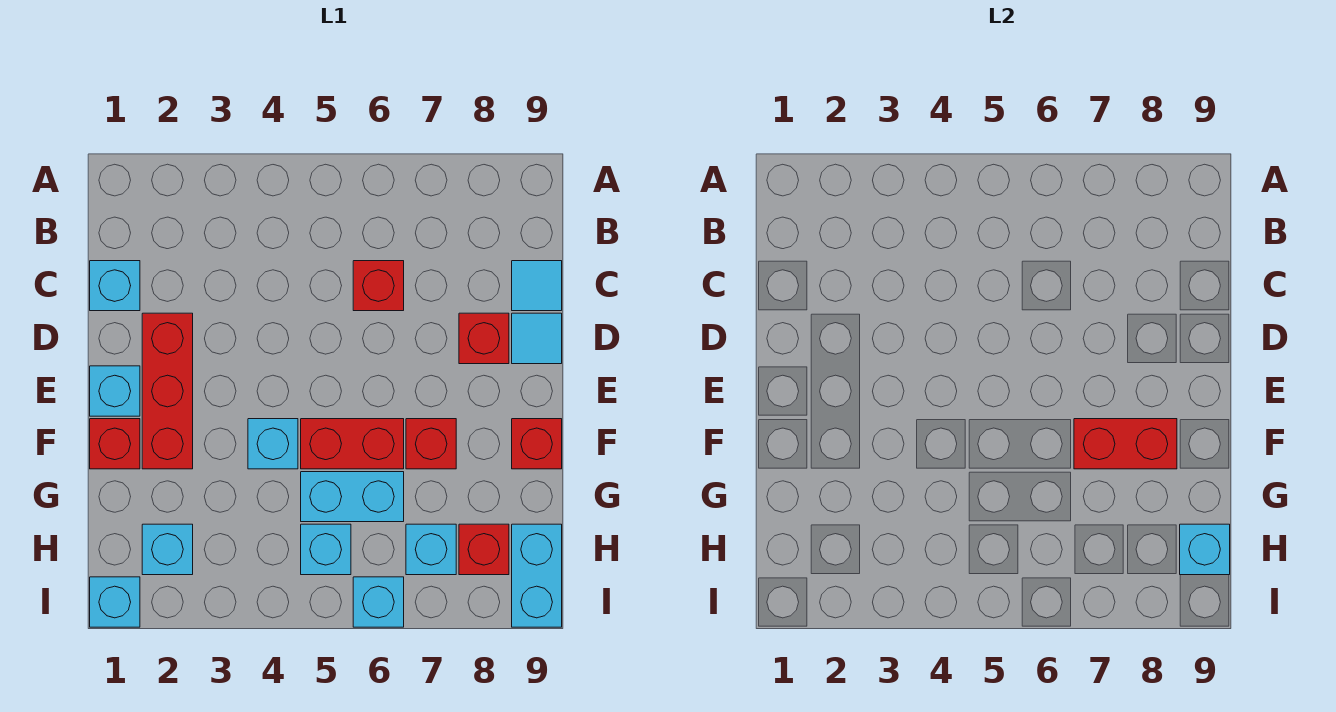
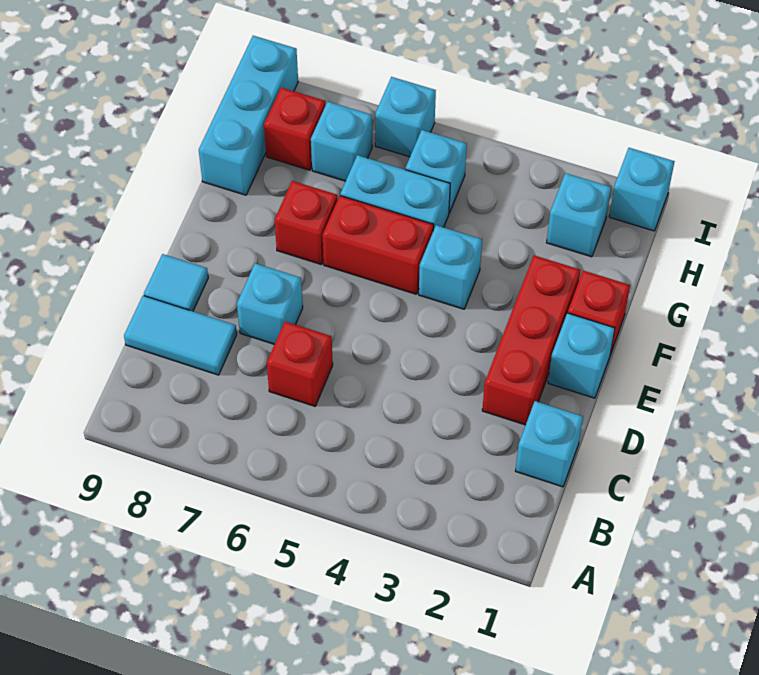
cyan tile C9 level 1 -> cyan tile C8:C9 level 1
red brick D8 level 1 -> none
red brick F7:F8 level 2 -> none
red brick F9 level 1 -> none
cyan brick H9:I9 level 1 -> cyan brick G9:I9 level 1
cyan brick H9 level 2 -> cyan brick D7 level 1

